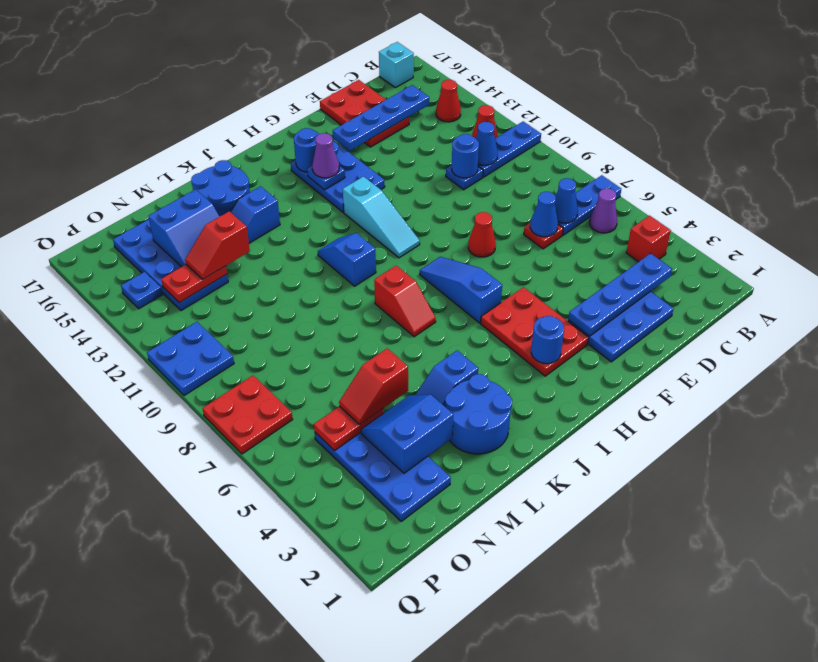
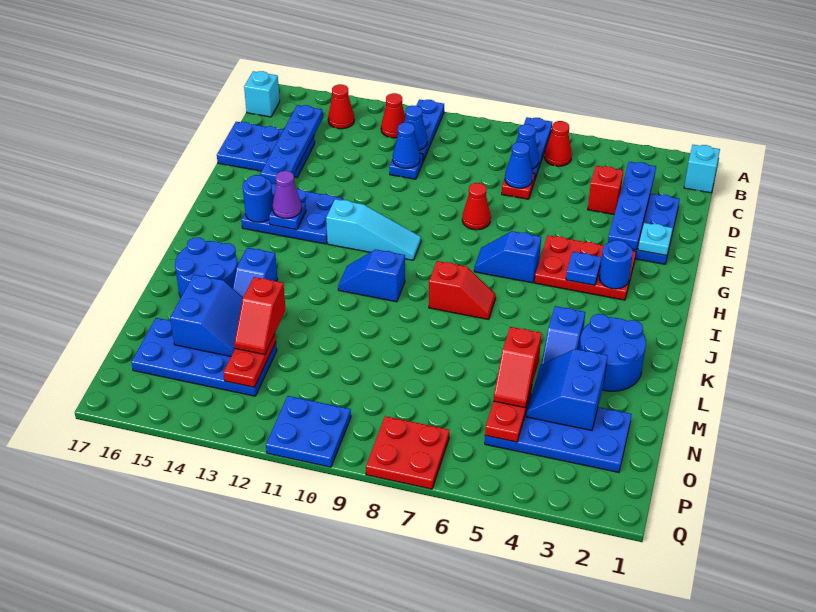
none -> cyan brick B1 level 1
red brick B4 level 1 -> red brick D4 level 1
purple cone B6 level 1 -> red cone B6 level 1
blue round brick D11 level 2 -> blue cone D11 level 2
red plate D15:E17 level 1 -> blue plate D15:E17 level 1
none -> cyan plate F2 level 2
blue slope H6:H8 level 1 top 6 -> blue slope H6:H7 level 1 top 6
blue plate P14 level 1 -> blue plate H4 level 2

